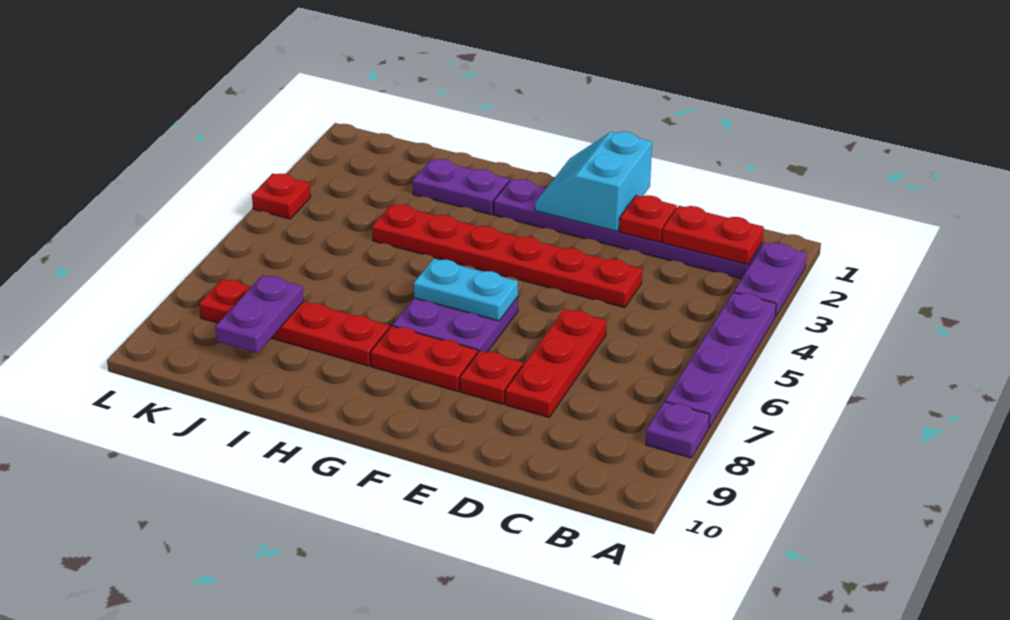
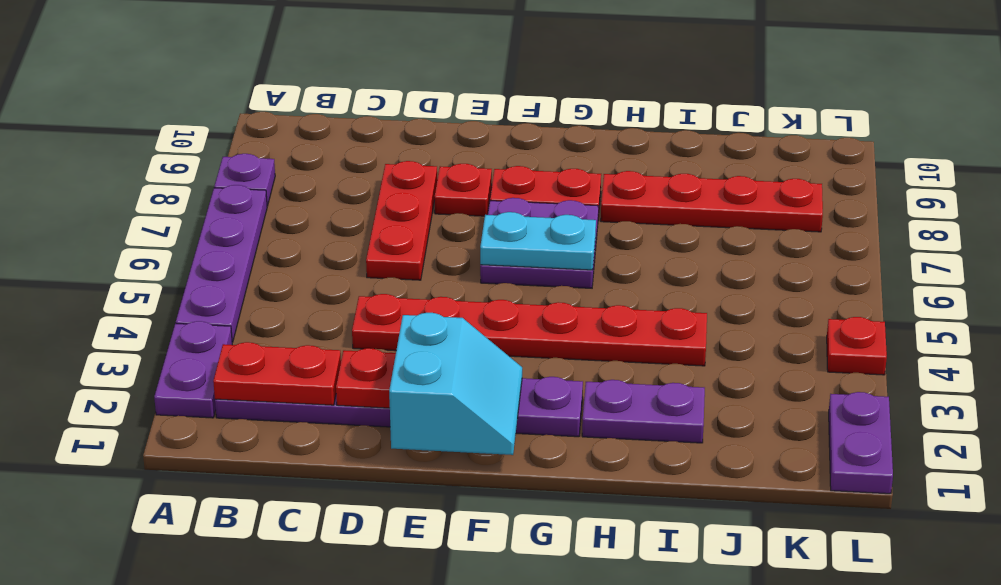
purple plate J8:J9 level 2 -> purple plate L1:L2 level 1

